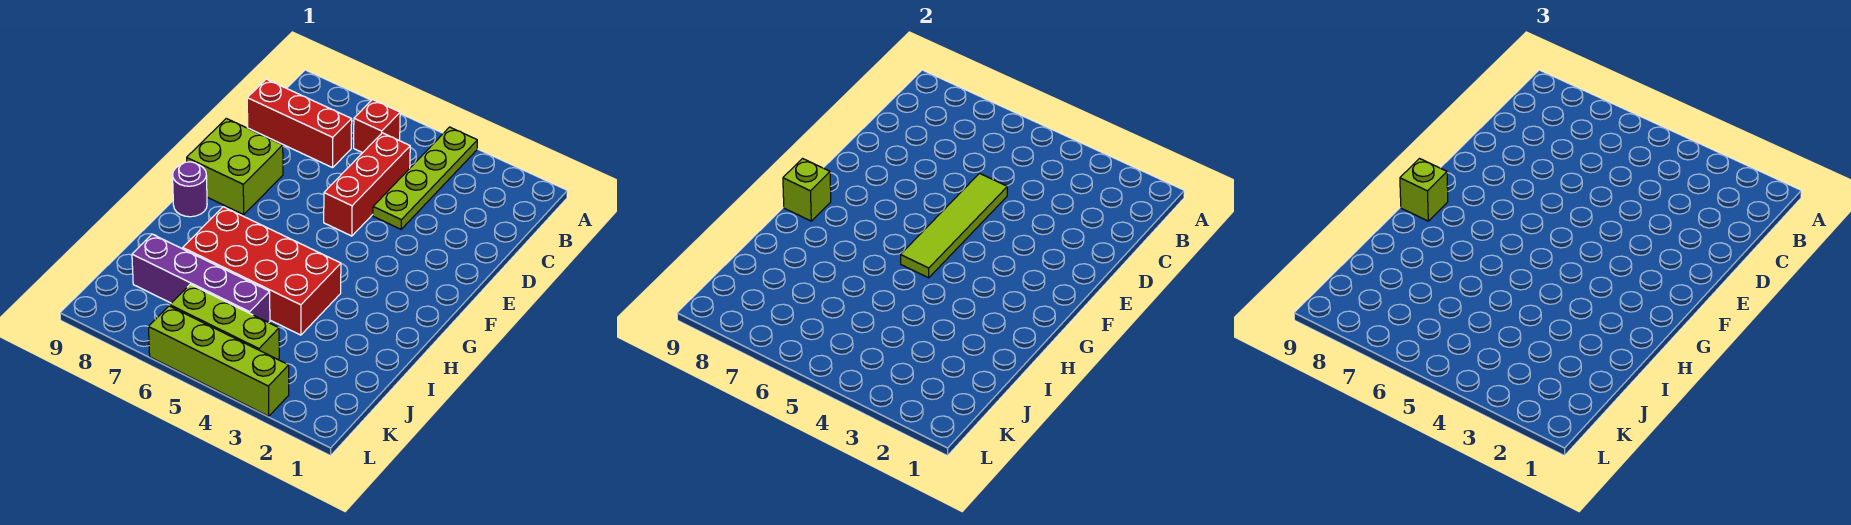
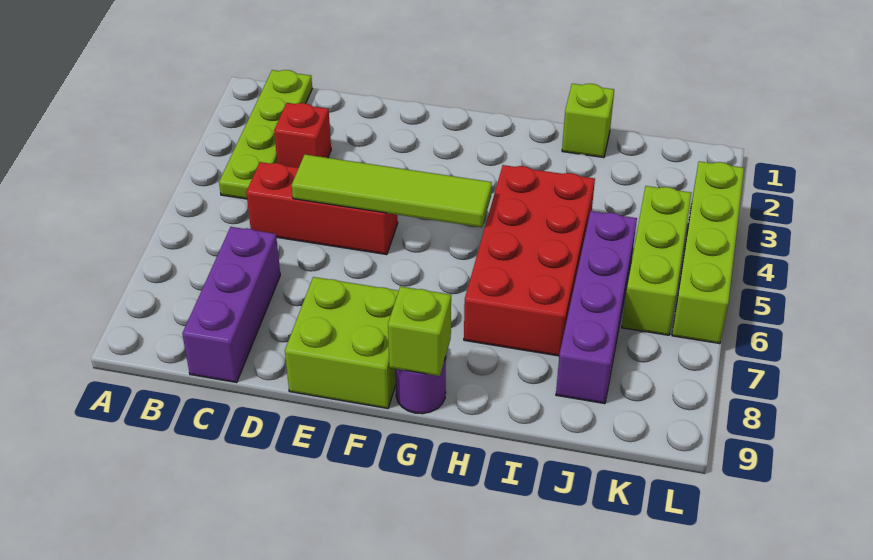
lime plate A4:D4 level 1 -> lime plate B1:B4 level 1
red brick B6 level 1 -> red brick C3 level 1
red brick C7:C9 level 1 -> purple brick C7:C9 level 1
lime brick G9 level 3 -> lime brick I1 level 1

